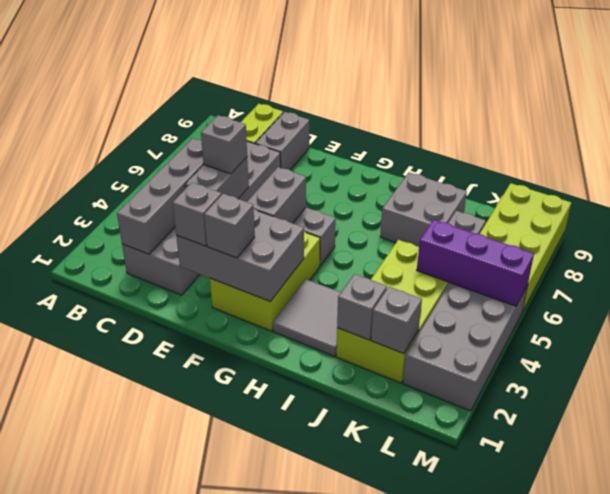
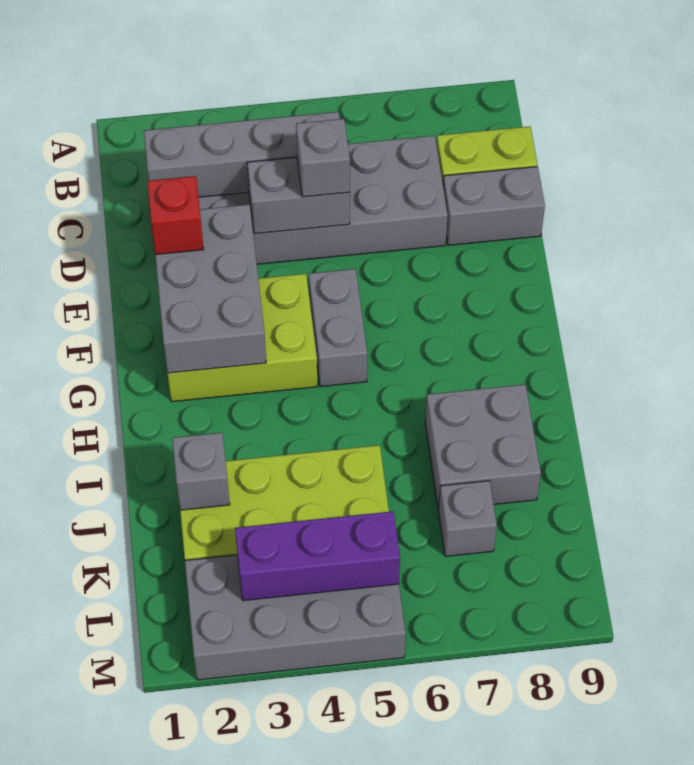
grey brick E2 level 3 -> red brick E2 level 3
grey brick F2 level 3 -> none
grey brick F4:F5 level 2 -> none
grey tile H2:I3 level 1 -> none
grey brick K2 level 2 -> none
purple brick K5:M5 level 2 -> purple brick L3:L5 level 2
lime brick L6:M9 level 1 -> none

